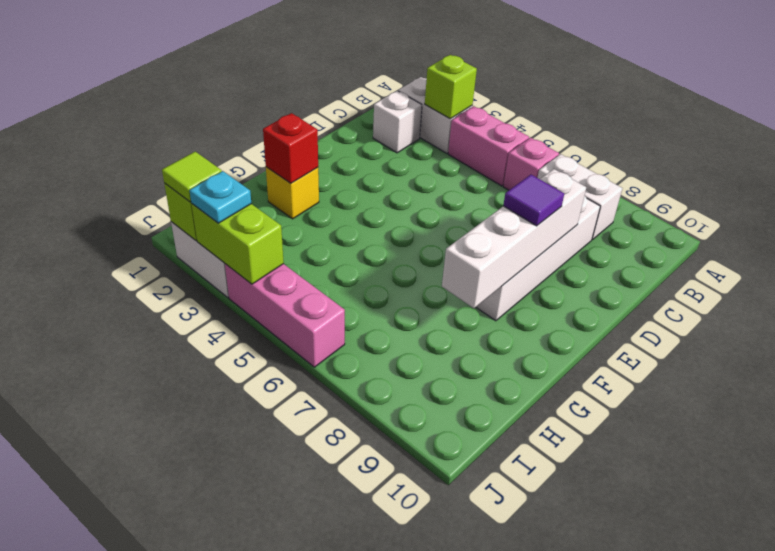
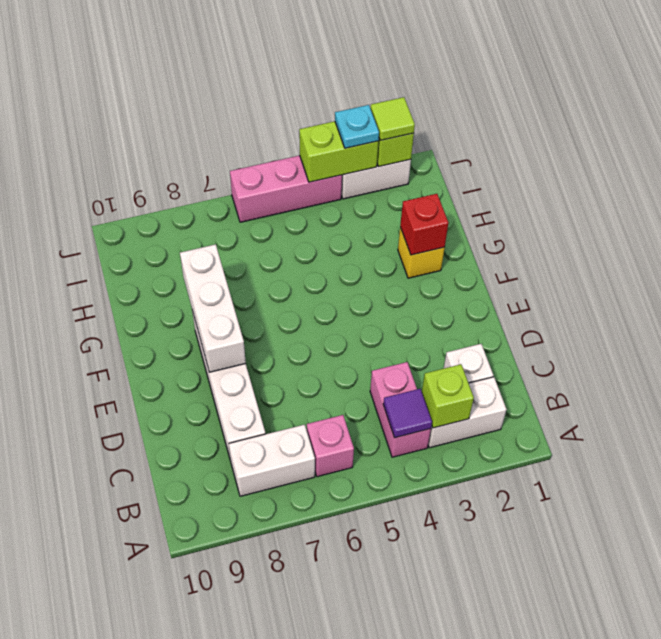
pink brick B4:B5 level 1 -> pink brick B4:C4 level 1
white brick D8:G8 level 2 -> white brick E8:G8 level 2
purple tile E8 level 3 -> purple tile B4 level 2

